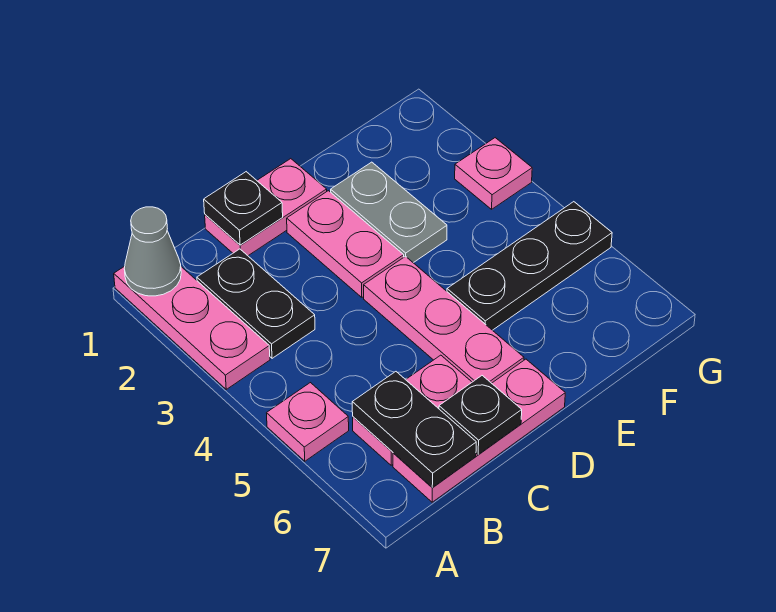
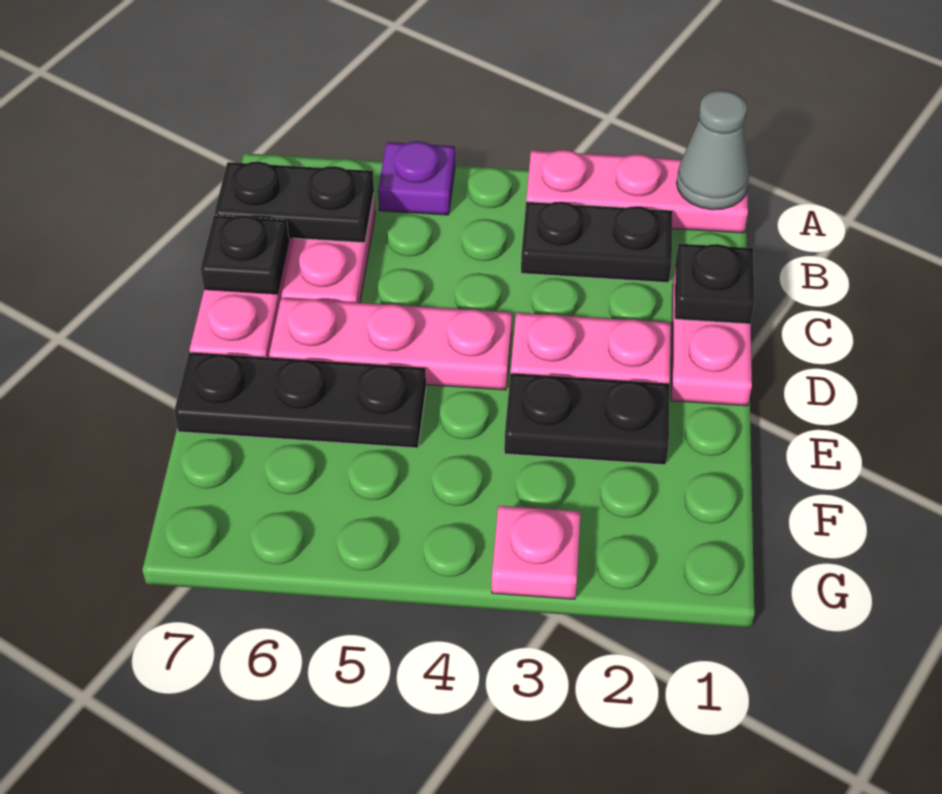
pink plate A5 level 1 -> purple plate A5 level 1
grey plate E2:E3 level 1 -> black plate E2:E3 level 1
black plate E5:G5 level 1 -> black plate E5:E7 level 1

